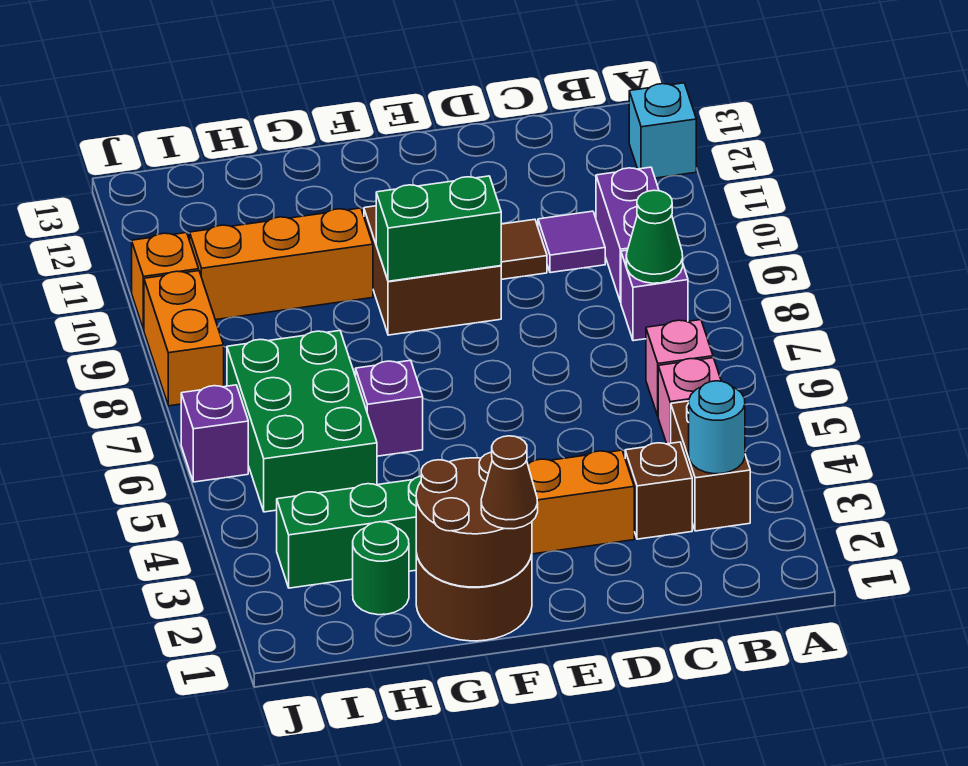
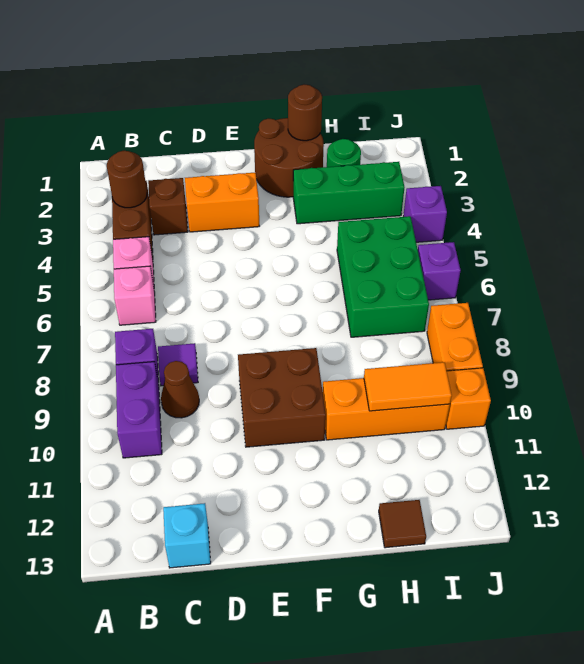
cyan brick A12 level 1 -> cyan brick C13 level 1
cyan round brick B3 level 2 -> brown round brick B3 level 2
green cone B8 level 2 -> none
purple tile C10 level 1 -> purple tile C8 level 1
brown tile D10 level 1 -> brown tile H13 level 1
green brick E9:F9 level 2 -> none
brown round brick F1:G2 level 2 -> brown round brick G1 level 2
brown cone F1 level 3 -> brown cone C9 level 1
purple brick G6 level 1 -> purple brick J4 level 1
none -> orange tile H10:I10 level 2

